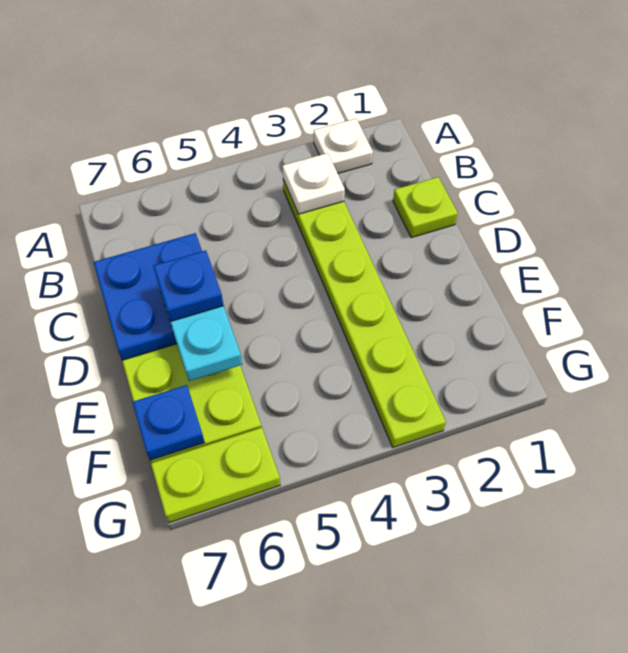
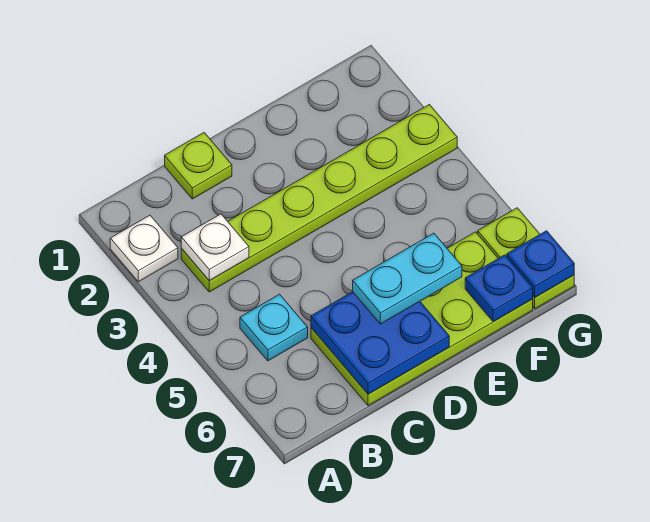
none -> cyan plate B5 level 1
blue plate D6 level 4 -> blue plate G7 level 2

